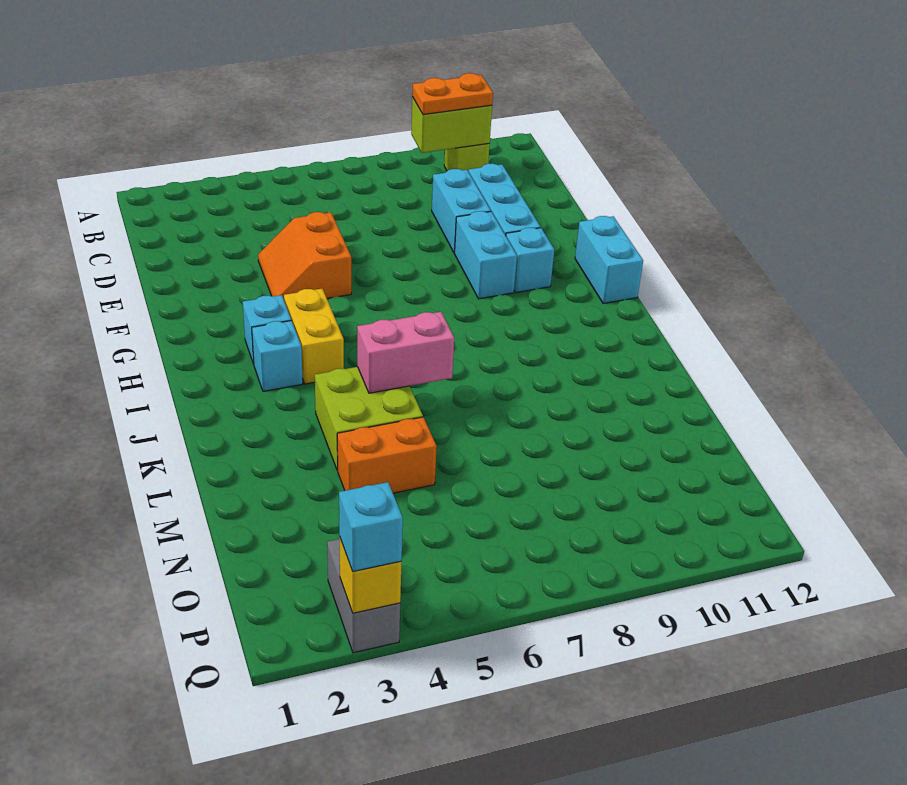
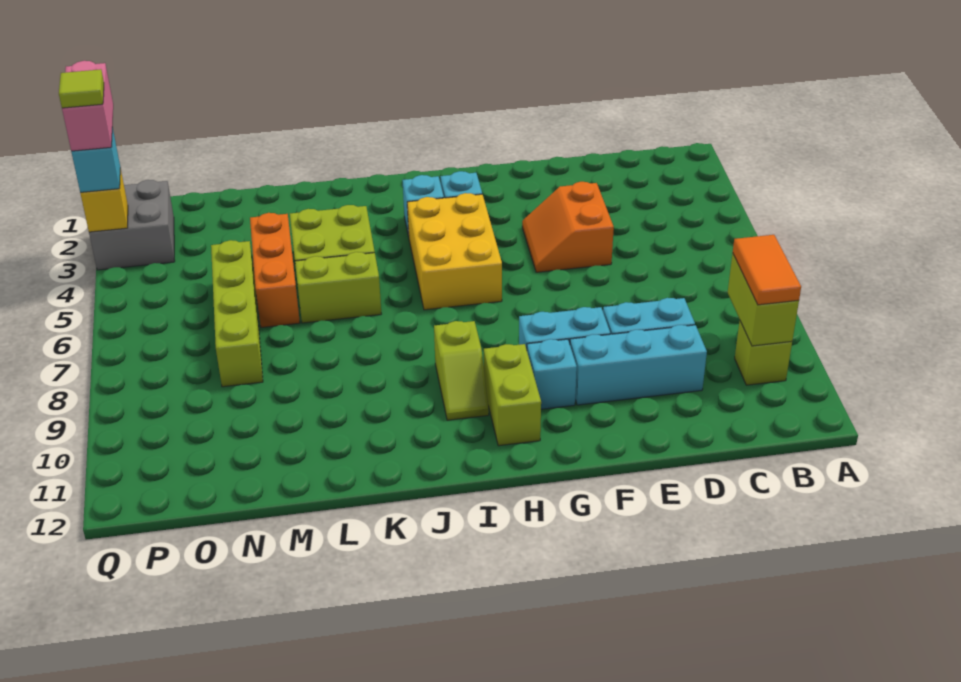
orange plate B9:B10 level 3 -> orange tile B9:B10 level 3
orange slope E4:F5 level 1 top 5 -> orange slope E4:F5 level 1 top E
cyan brick G12:H12 level 1 -> none
yellow brick H4:I4 level 1 -> yellow brick H4:I6 level 1
none -> lime brick H10:H11 level 1
none -> lime slope I9:I10 level 1 top 9
pink brick K5:K6 level 2 -> pink brick Q2:Q3 level 4
none -> lime brick K6:L6 level 1
orange brick M4:M5 level 1 -> orange brick M4:M6 level 1
none -> lime brick N5:N8 level 1
grey brick P3:Q3 level 1 -> grey brick P2:Q3 level 1
none -> lime tile Q3 level 5

